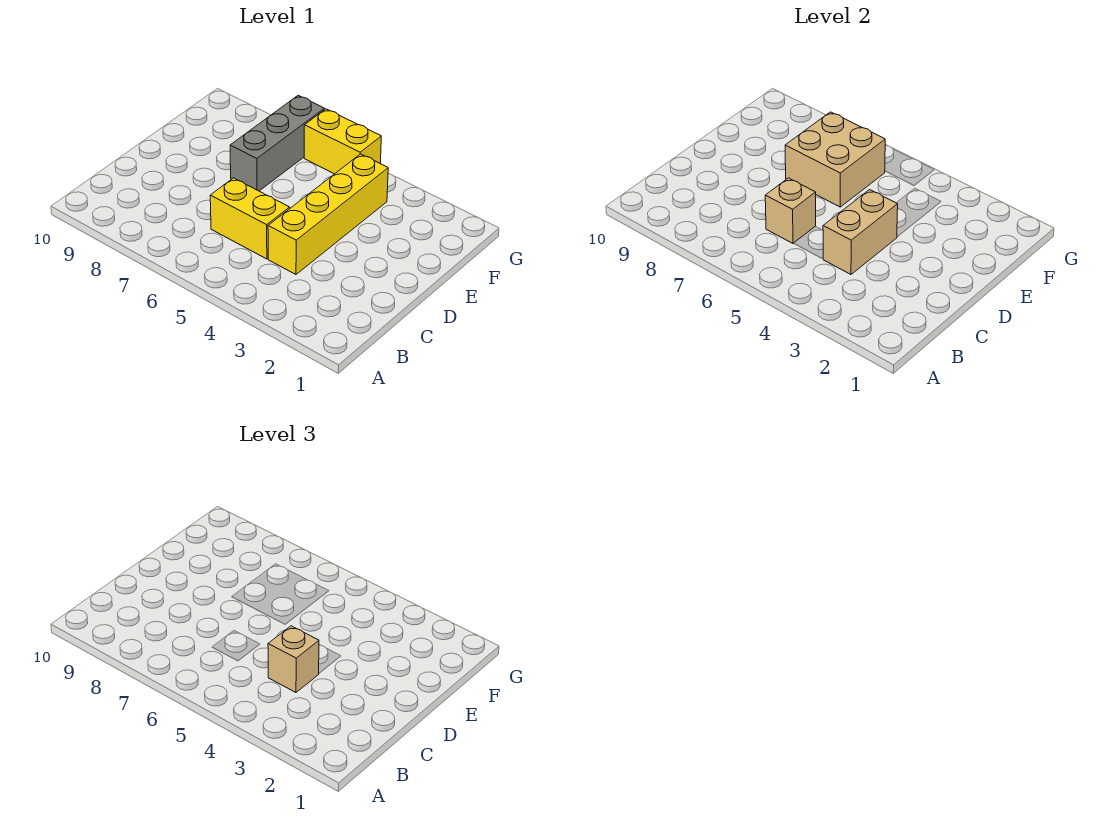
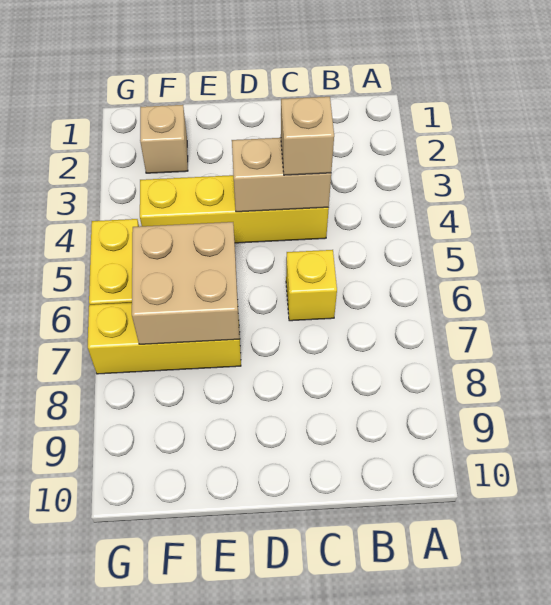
yellow brick C5:C6 level 1 -> yellow brick C6 level 1
tan brick C6 level 2 -> tan brick F2 level 1
grey brick E7:G7 level 1 -> yellow brick E7:G7 level 1

